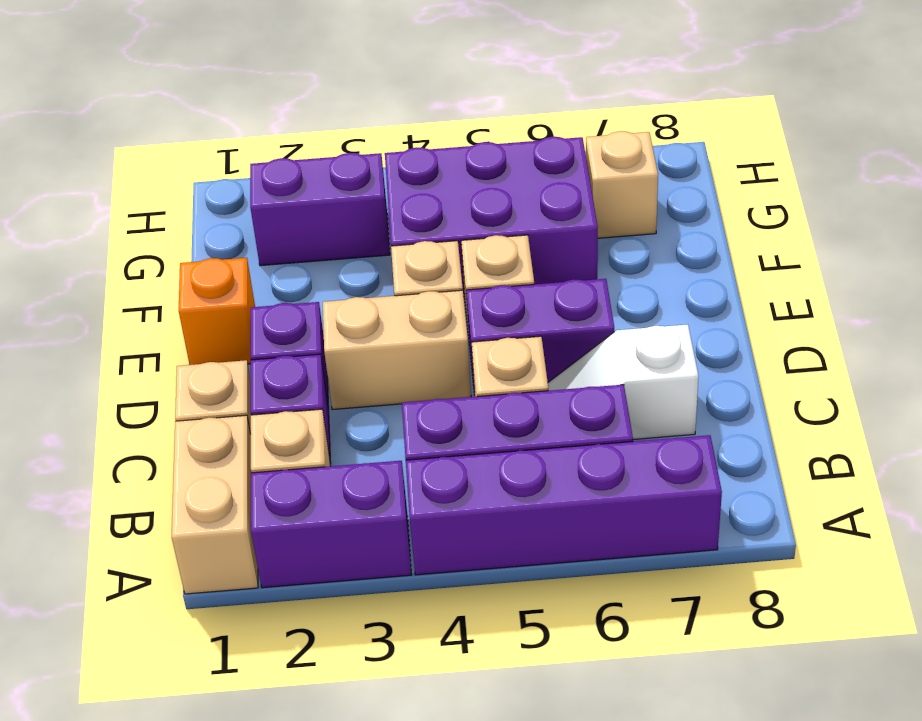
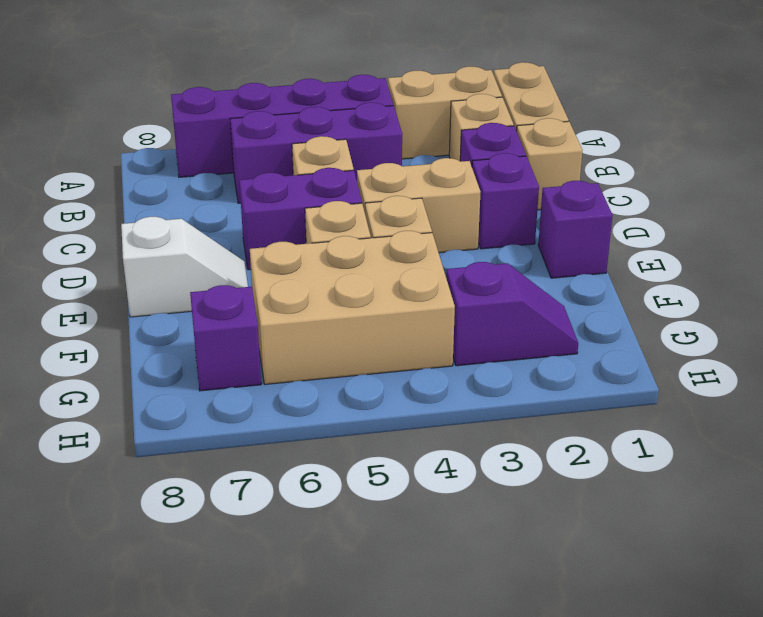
purple brick A2:A3 level 1 -> tan brick A2:A3 level 1
white slope C6:C7 level 1 top 7 -> white slope E7:E8 level 1 top 8
orange brick E1 level 1 -> purple brick E1 level 1
purple brick F4:G6 level 1 -> tan brick F4:G6 level 1
purple brick G2:G3 level 1 -> purple slope G2:G3 level 1 top 3
tan brick G7 level 1 -> purple brick G7 level 1

